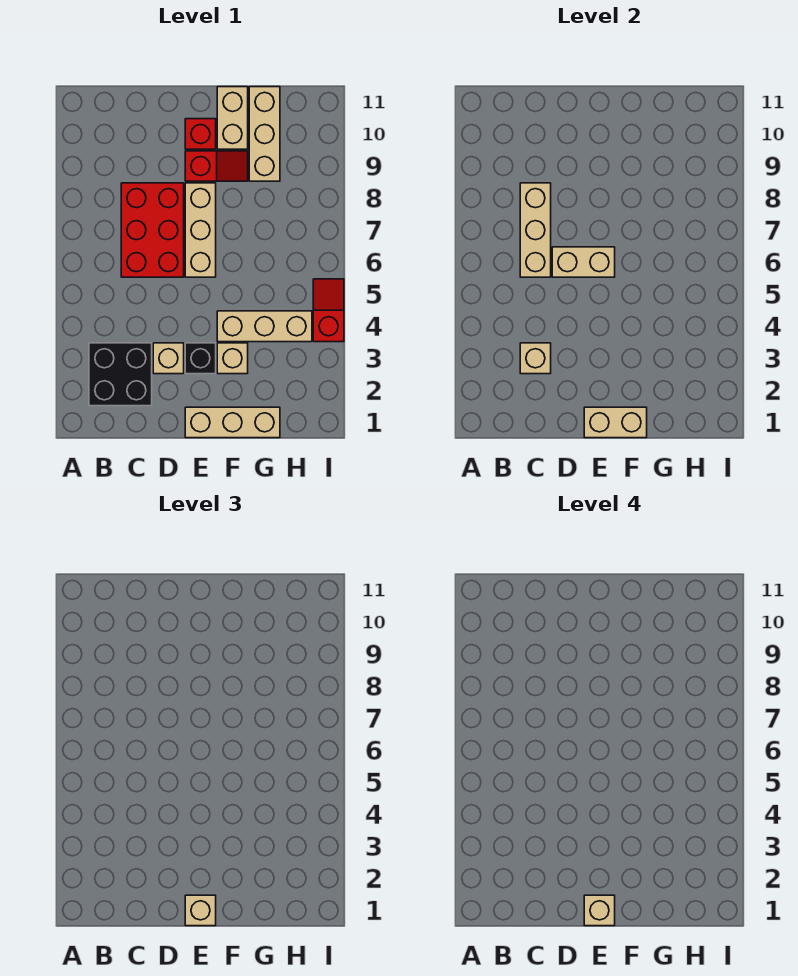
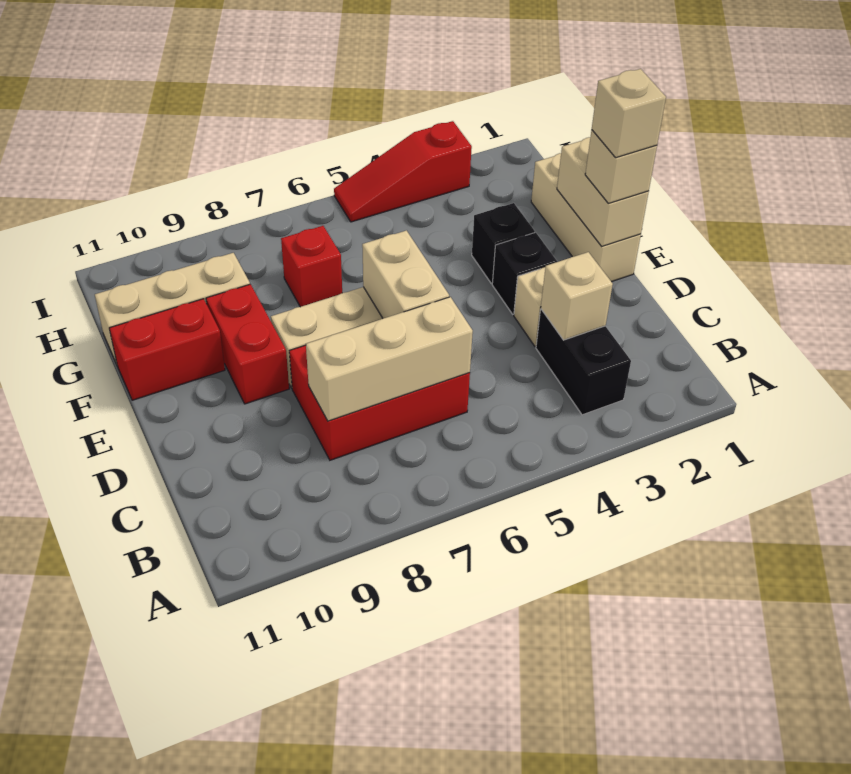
black brick B2:C3 level 1 -> black brick B3:C3 level 1
red slope E9:F9 level 1 top E -> red brick E9:F9 level 1
red brick E10 level 1 -> red brick G7 level 1
tan brick F3 level 1 -> black brick F3 level 1
tan brick F4:H4 level 1 -> none
tan brick F10:F11 level 1 -> red brick F10:F11 level 1
red slope I4:I5 level 1 top 4 -> red slope I3:I5 level 1 top 3

